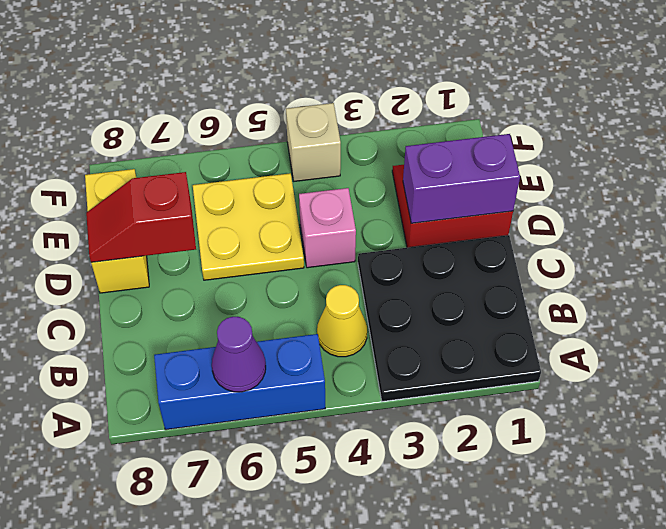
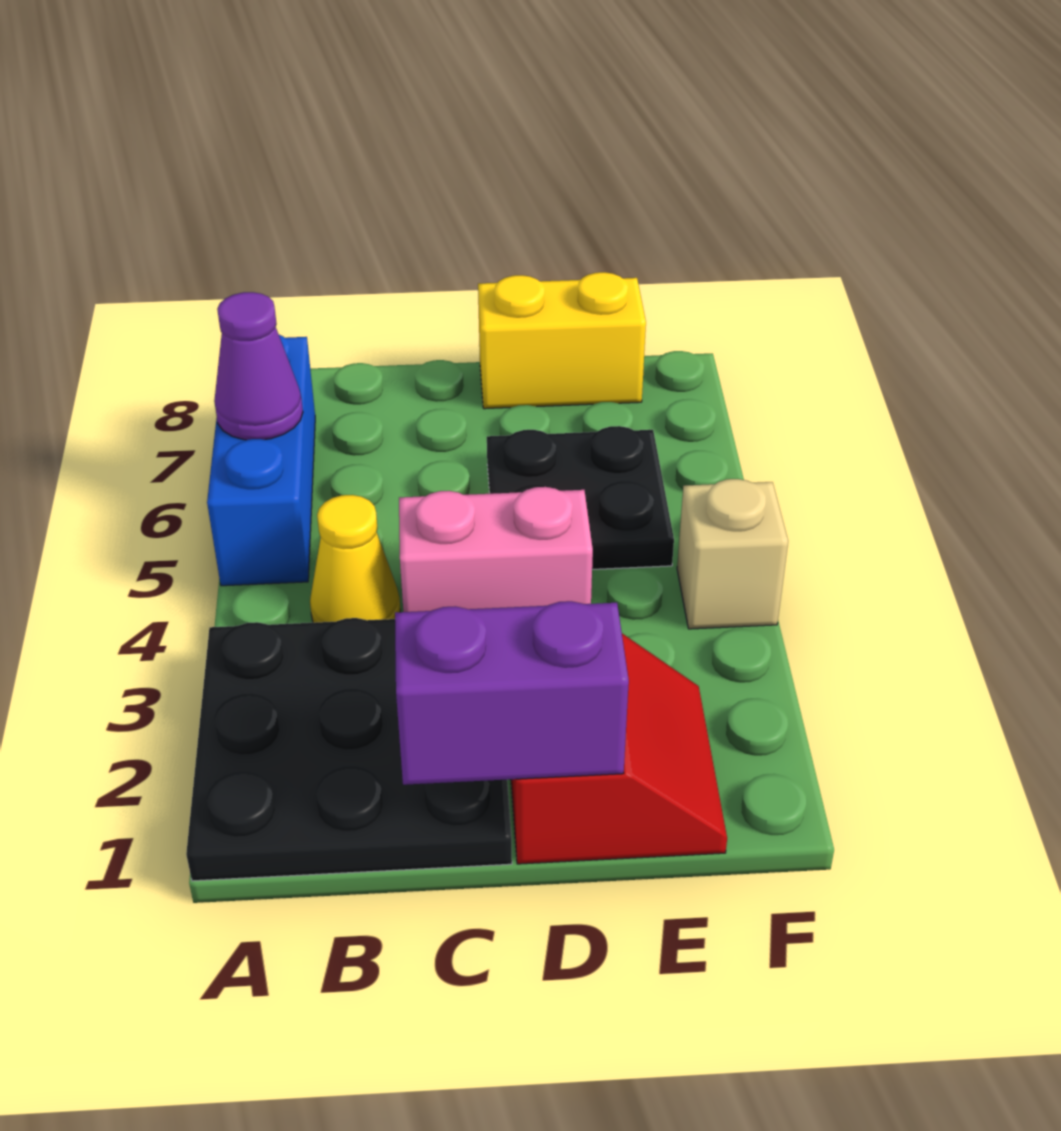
purple brick D1:D2 level 2 -> purple brick C1:D1 level 2
pink brick D4 level 1 -> pink brick C4:D4 level 1
yellow plate D5:E6 level 1 -> black plate D5:E6 level 1
red slope D7:D8 level 2 top 7 -> none

